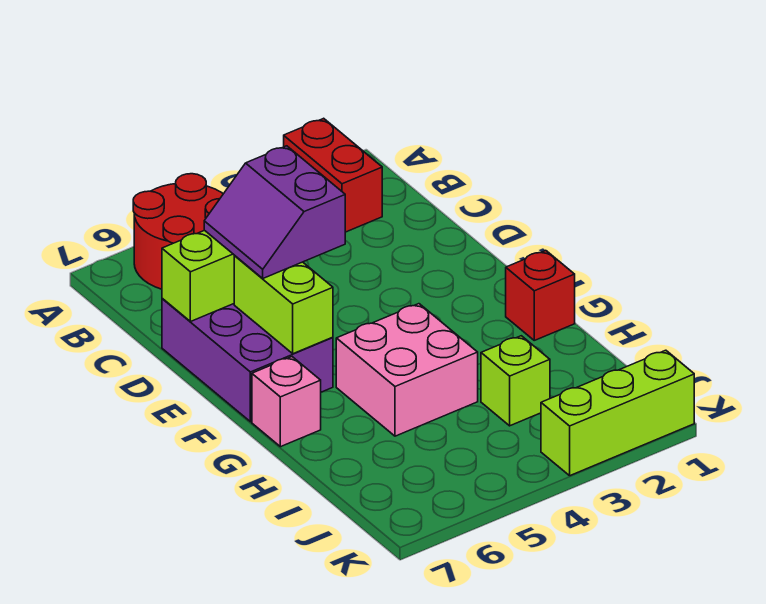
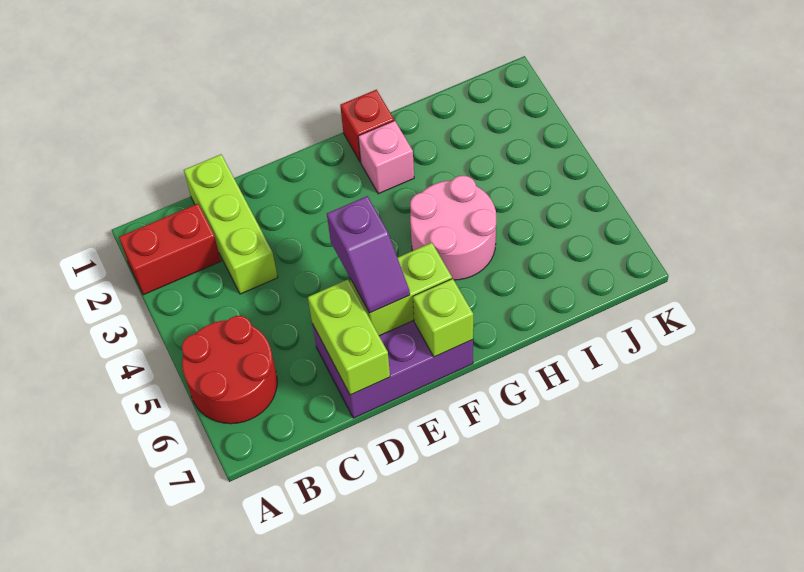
purple slope D5:E6 level 3 top 5 -> purple slope E5:E6 level 3 top 5
pink brick G4:H5 level 1 -> pink round brick G4:H5 level 1
pink brick G7 level 1 -> pink brick G2 level 1
lime brick I3 level 1 -> lime brick F7 level 2
lime brick K1:K3 level 1 -> lime brick C1:C3 level 1

